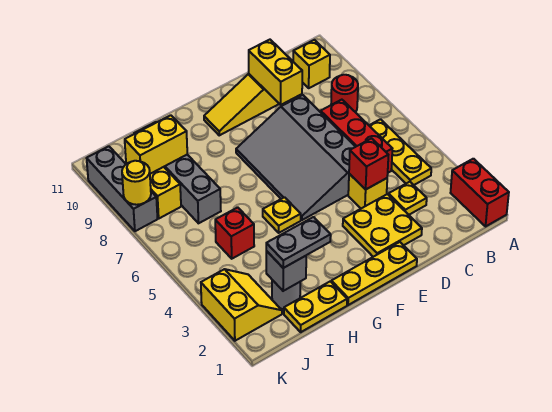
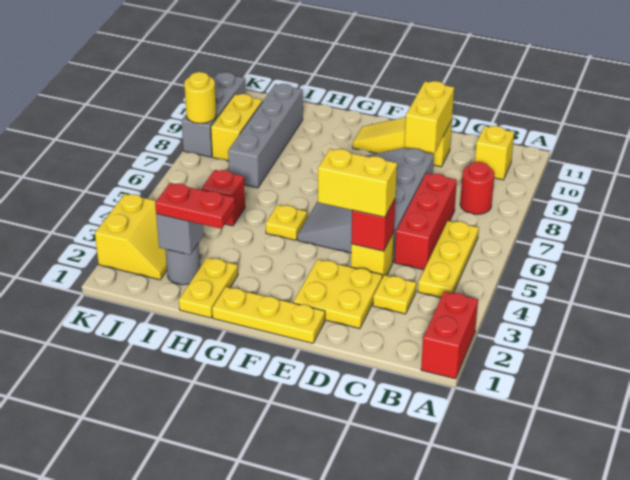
yellow plate H1:I1 level 1 -> yellow plate H1:H2 level 1
grey plate H2:I2 level 3 -> red plate H2:I2 level 3
yellow brick I9:J9 level 2 -> yellow brick D4:E4 level 3

